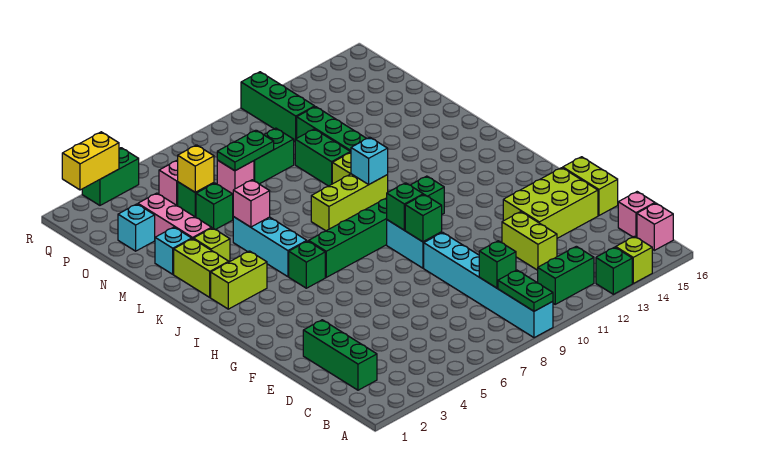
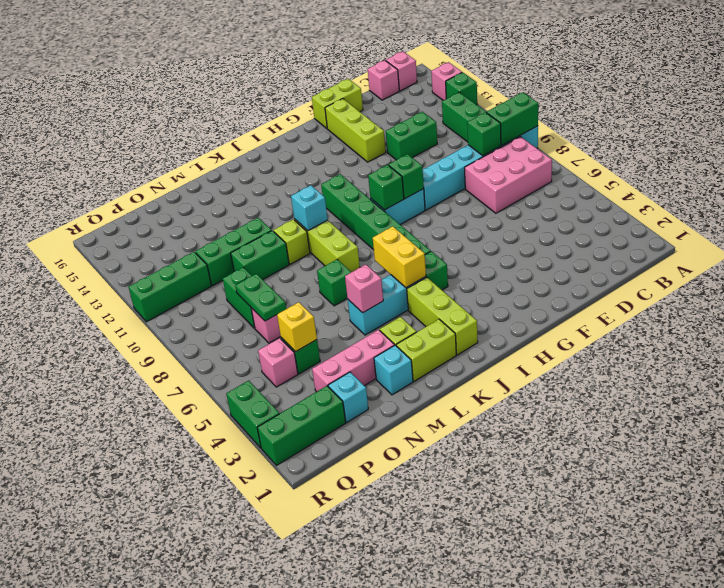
green plate A9:B9 level 2 -> green brick A9:B9 level 2
lime brick A14 level 1 -> pink brick A14 level 1
none -> pink brick B7:D8 level 1
green brick C2:E2 level 1 -> green brick P2:R2 level 1
lime brick D12:E12 level 1 -> green brick D12:E12 level 1
lime brick E13:F15 level 1 -> lime brick F13:F15 level 1
lime brick J2:J3 level 1 -> lime brick J2:J4 level 1
green brick N5 level 1 -> green brick L7 level 1
yellow brick R2:R3 level 2 -> yellow brick J5:J6 level 2

